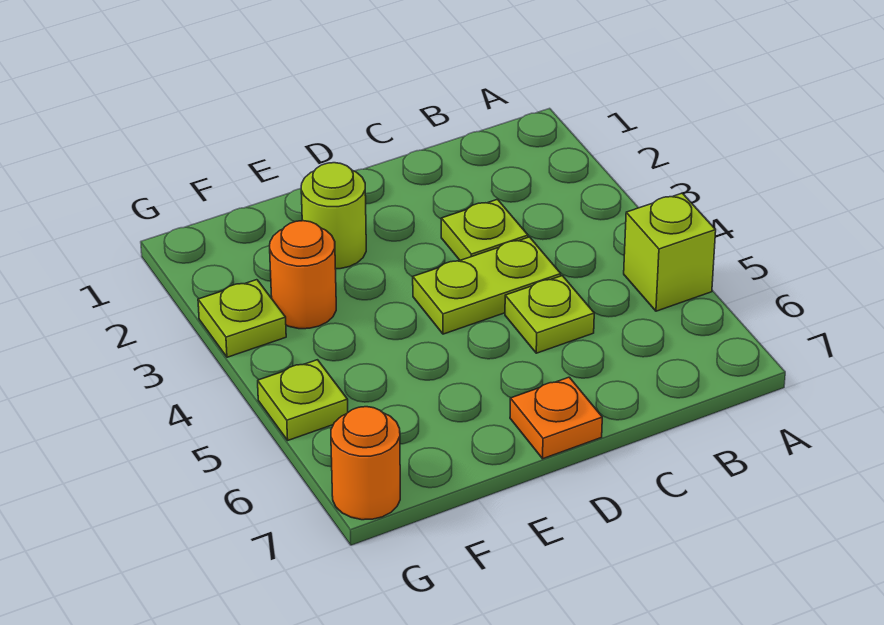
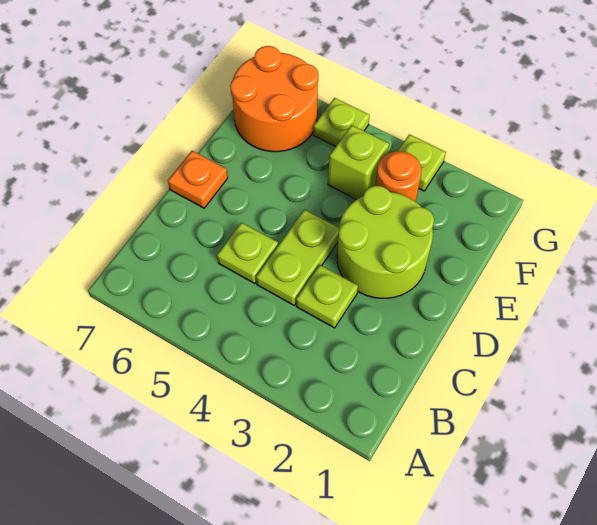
lime brick A5 level 1 -> lime brick F4 level 1
lime round brick E2 level 1 -> lime round brick D2:E3 level 1
orange round brick G7 level 1 -> orange round brick F6:G7 level 1

